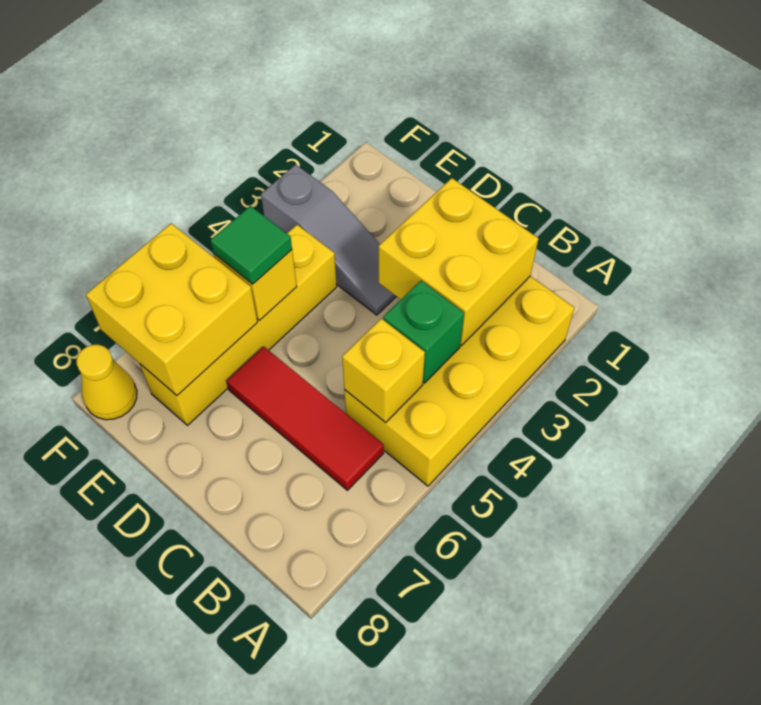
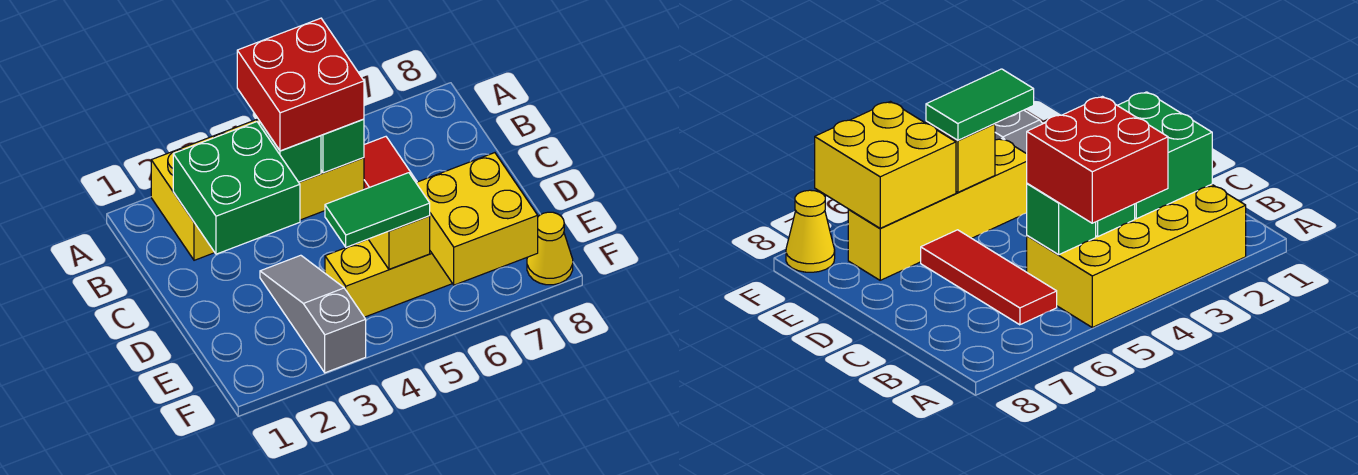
none -> red brick A4:B5 level 3
yellow brick B2:C3 level 2 -> green brick B2:C3 level 2
yellow brick B5 level 2 -> green brick B5 level 2
green tile E5 level 3 -> green tile E4:E5 level 3

